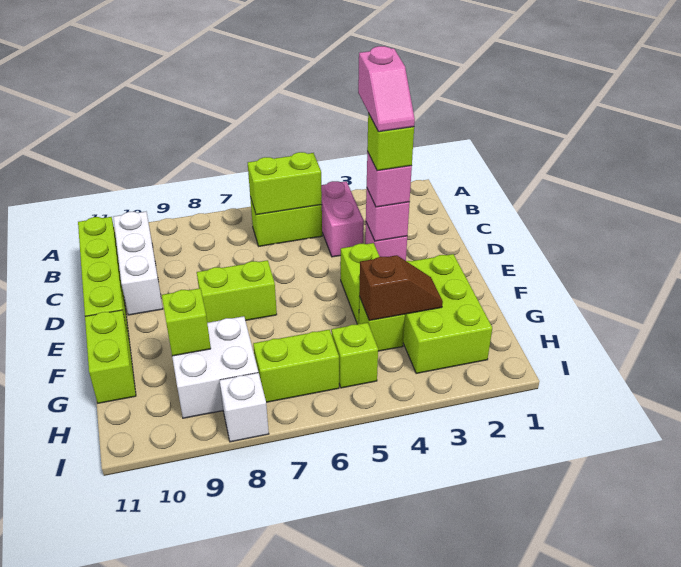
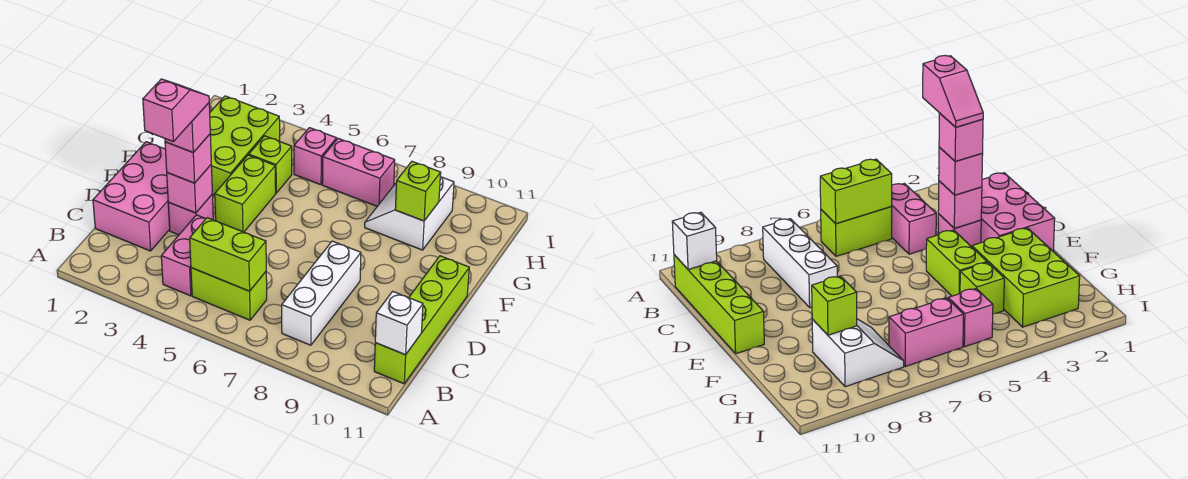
white brick B10:D10 level 1 -> white brick B8:D8 level 1
none -> pink brick C1:E2 level 1
lime brick D3 level 4 -> pink brick D3 level 4
lime brick E7:E8 level 1 -> none
lime brick F11:G11 level 1 -> none
brown slope G3:G4 level 2 top 4 -> none
white brick G8:H9 level 1 -> white slope G8:H9 level 1 top 9
lime brick H5 level 1 -> pink brick H5 level 1
lime brick H6:H7 level 1 -> pink brick H6:H7 level 1
white brick I8 level 1 -> white brick B11 level 2

